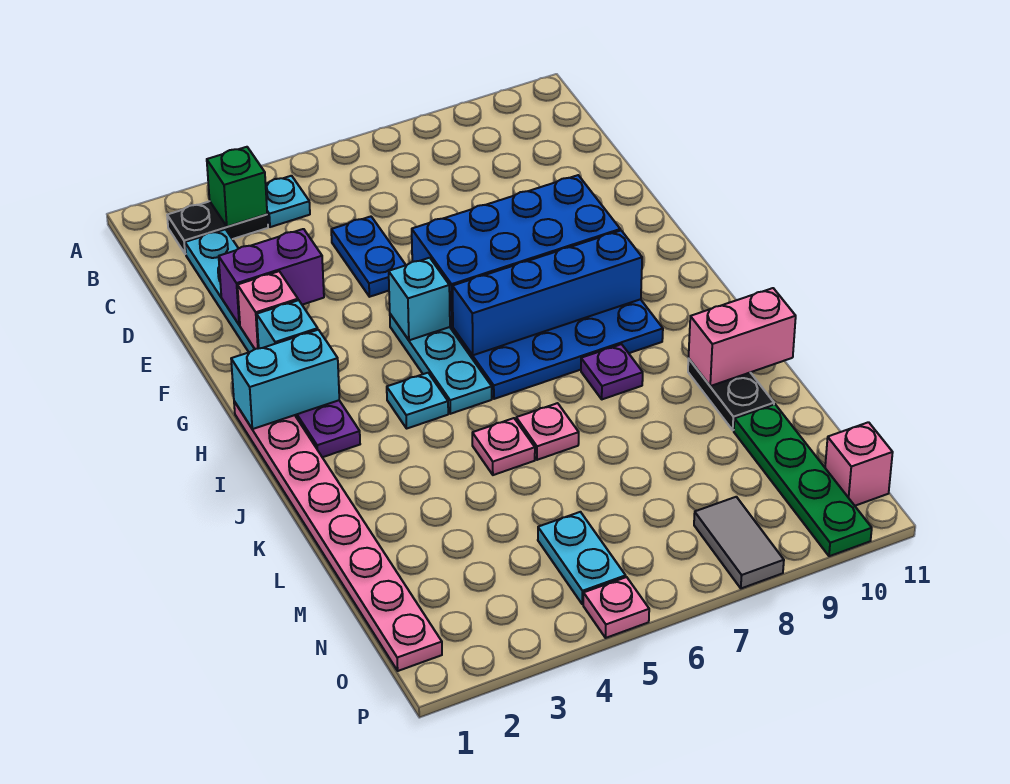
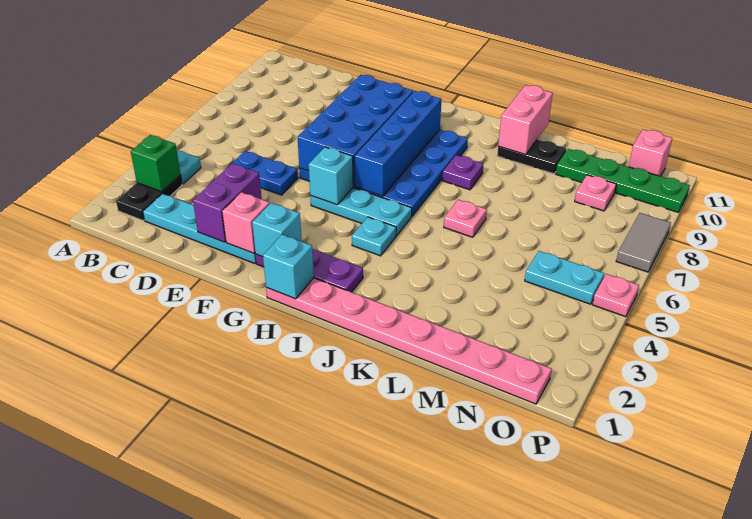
cyan brick H1:H2 level 2 -> cyan brick H1 level 2
pink plate K5 level 1 -> pink plate N9 level 1
grey tile O8:P8 level 1 -> grey tile P7:P8 level 1

